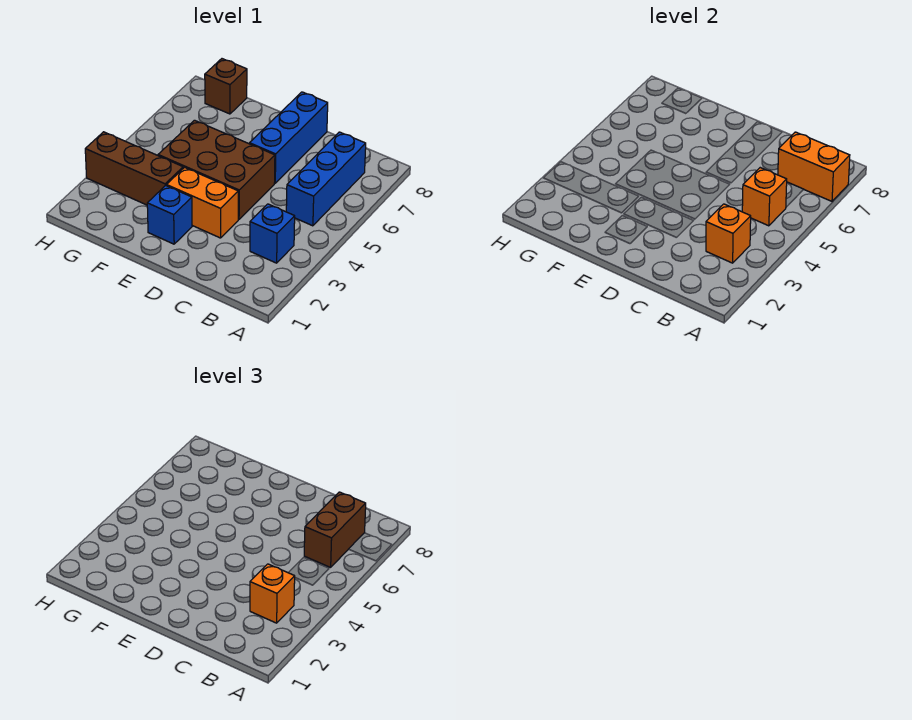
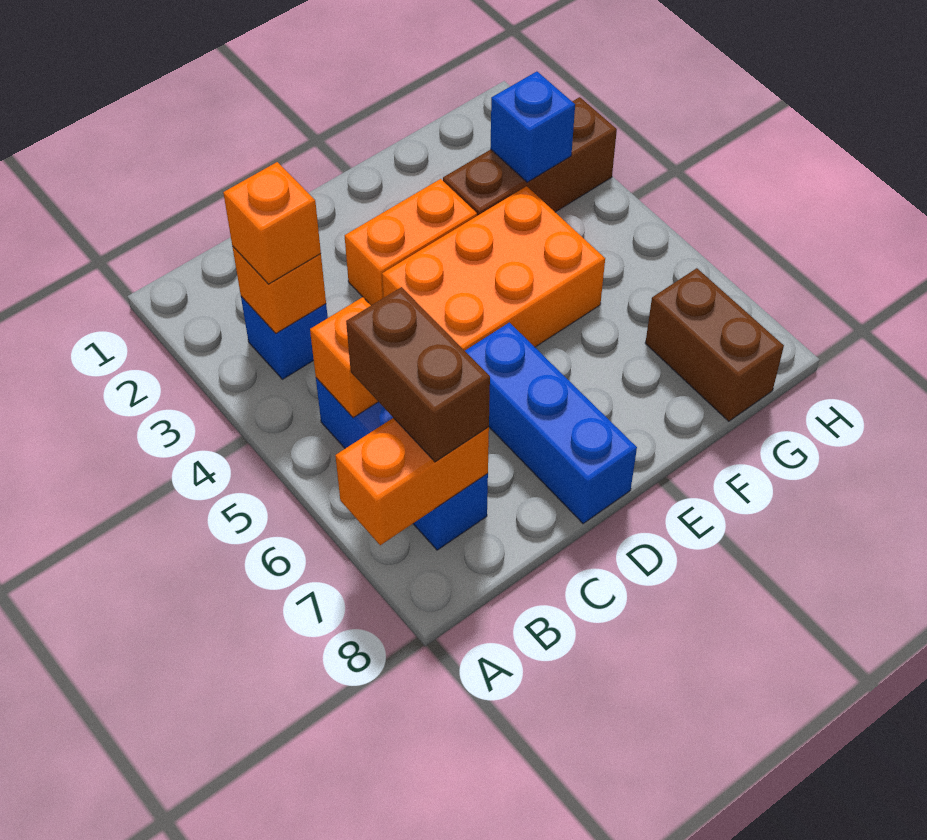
brown brick D4:F5 level 1 -> orange brick D4:F5 level 1
blue brick E2 level 1 -> blue brick G3 level 2
brown brick G8 level 1 -> brown brick G7:G8 level 1

